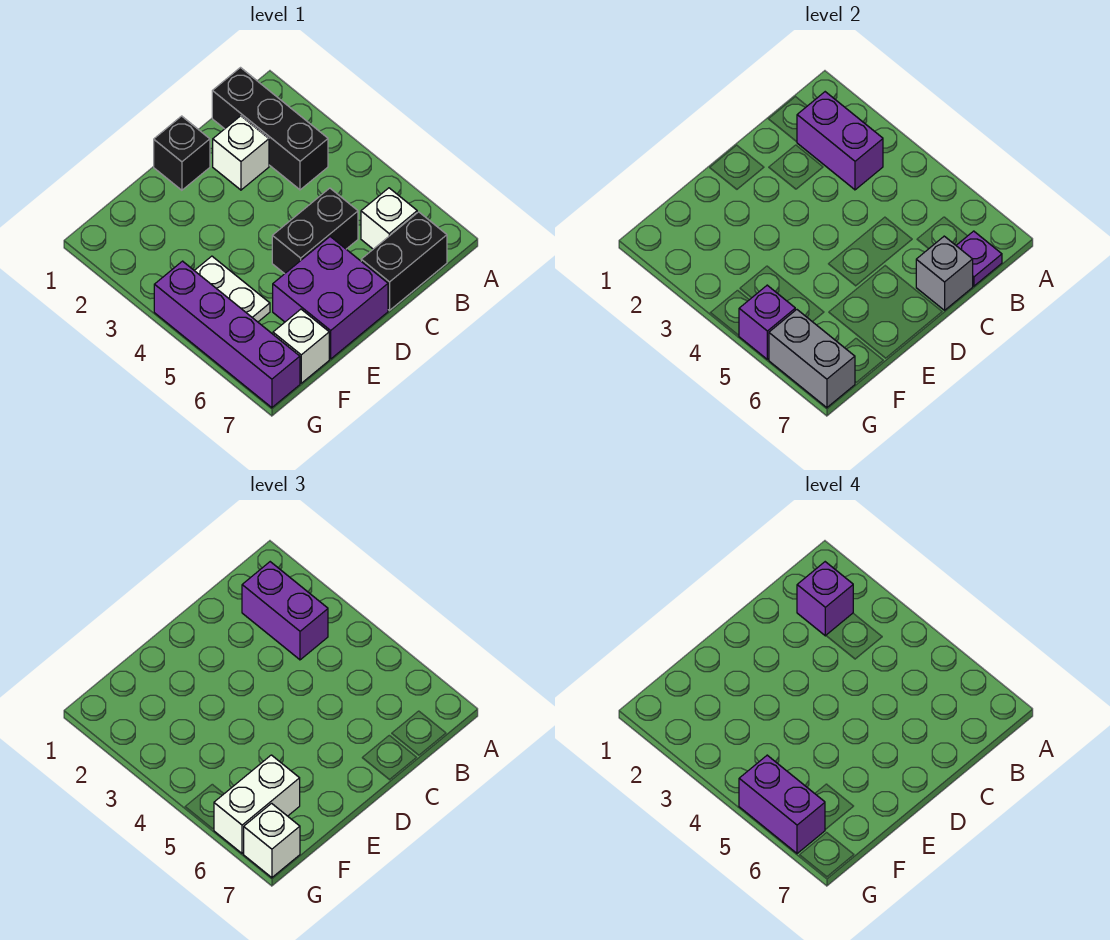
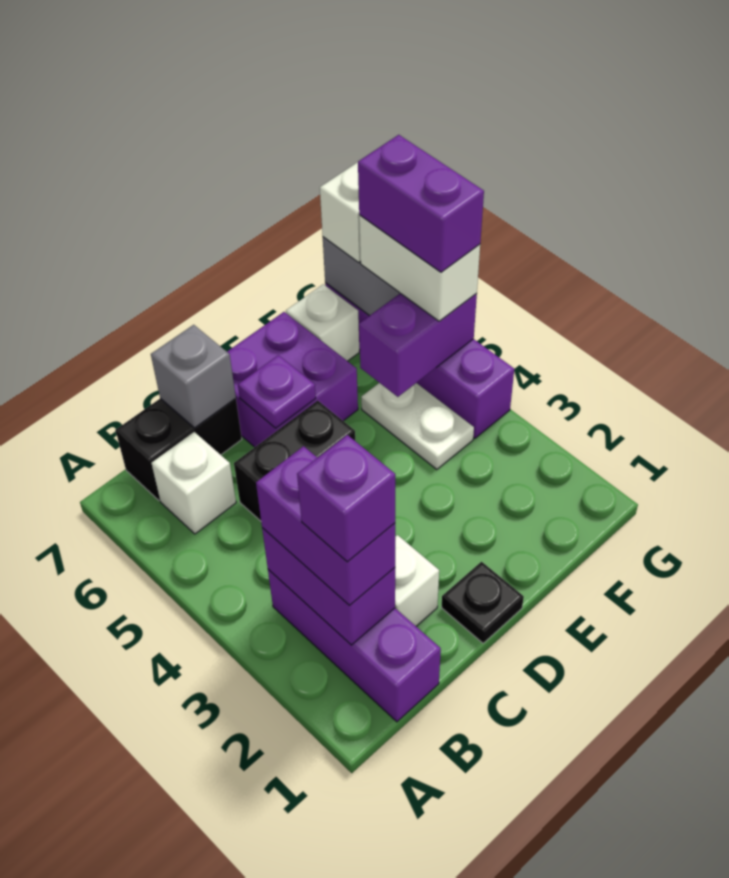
black brick B1:B3 level 1 -> purple brick B1:B3 level 1
purple plate B7 level 2 -> purple plate D6 level 2
black brick D1 level 1 -> black plate D1 level 1
white brick F6:G6 level 3 -> white brick G5:G6 level 3
purple brick G5 level 2 -> purple brick F5:G5 level 2

